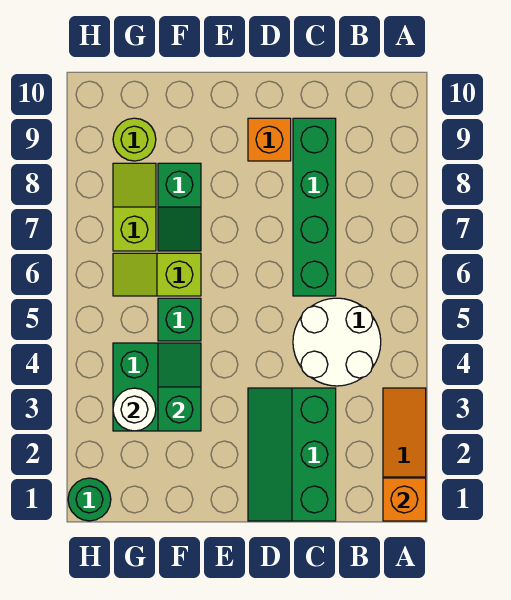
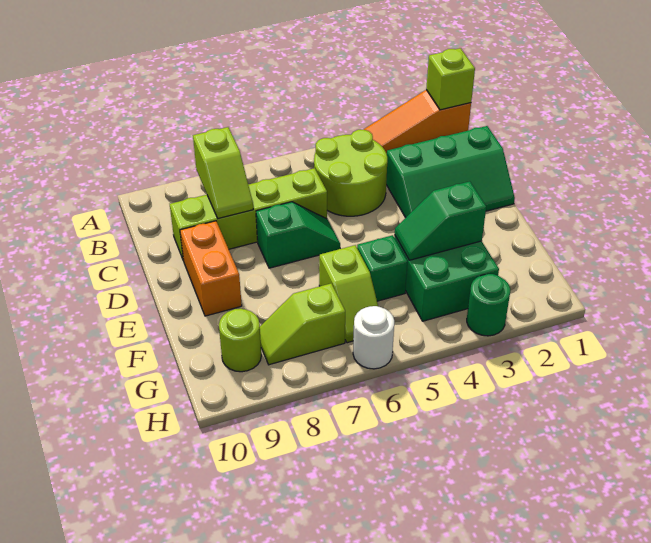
orange brick A1 level 2 -> lime brick A1 level 2
white round brick B4:C5 level 1 -> lime round brick B4:C5 level 1
none -> lime slope B8:C8 level 2 top B
green brick C6:C9 level 1 -> lime brick C6:C9 level 1
orange brick D9 level 1 -> orange brick D9:E9 level 1
green slope F7:F8 level 1 top 8 -> green slope D6:D7 level 1 top 7
white round brick G3 level 2 -> white round brick H6 level 1
green round brick H1 level 1 -> green round brick H3 level 1

